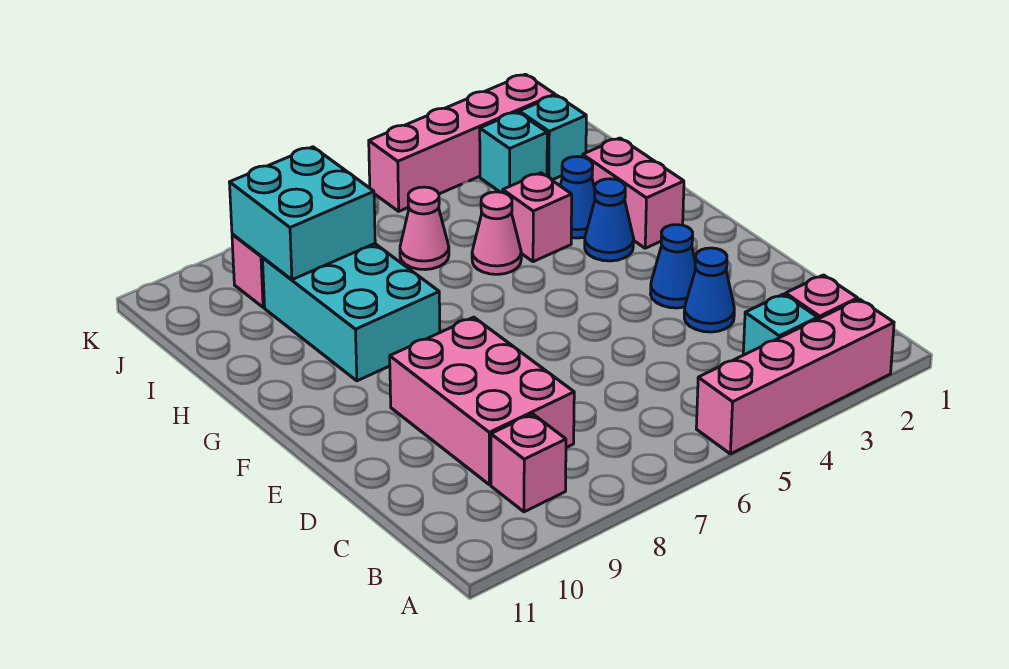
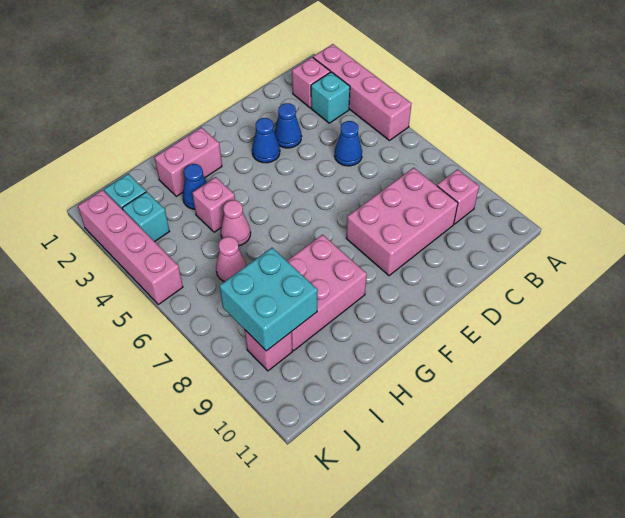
blue cone G3 level 1 -> blue cone C5 level 1
cyan brick G8:I9 level 1 -> pink brick G8:I9 level 1

